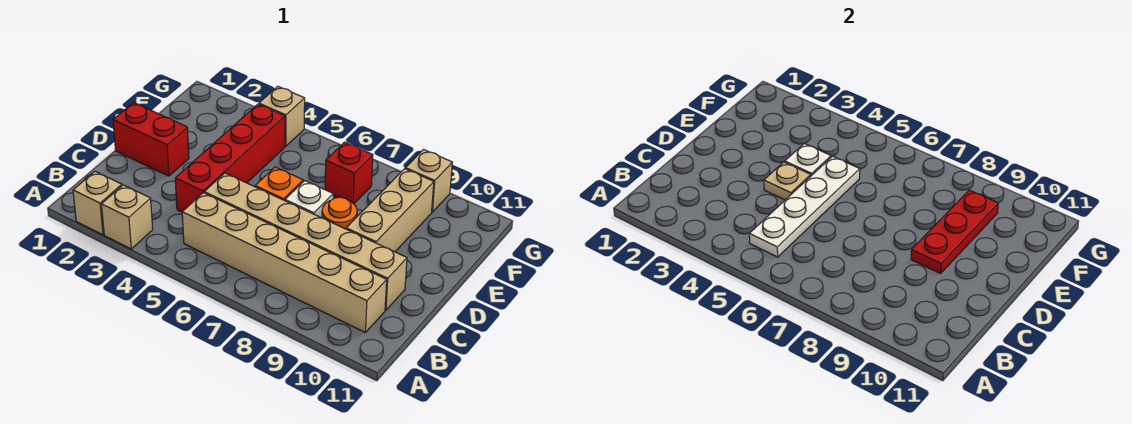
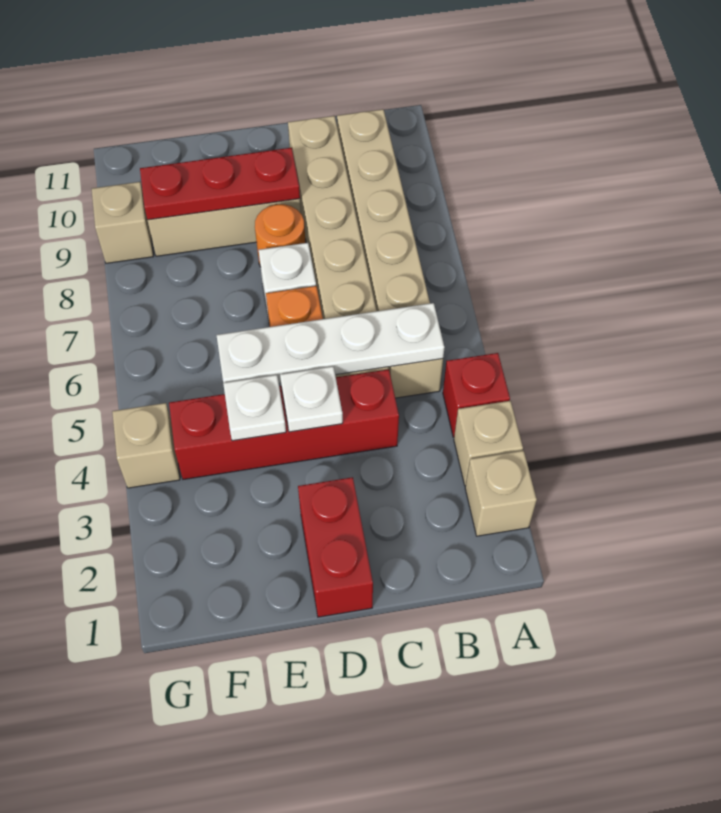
tan plate D4 level 2 -> white plate D4 level 2
red brick F7 level 1 -> red brick A4 level 1

